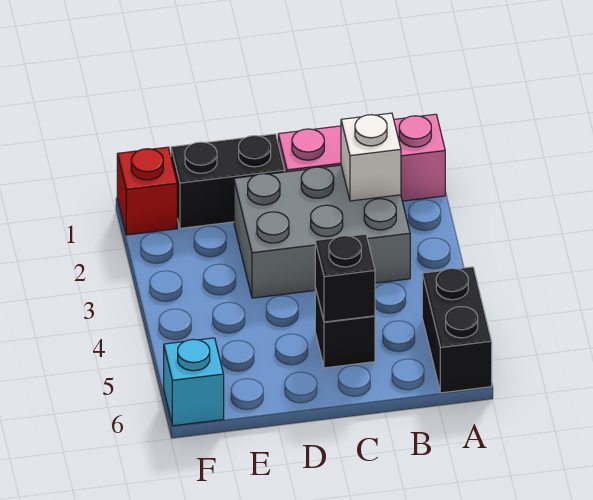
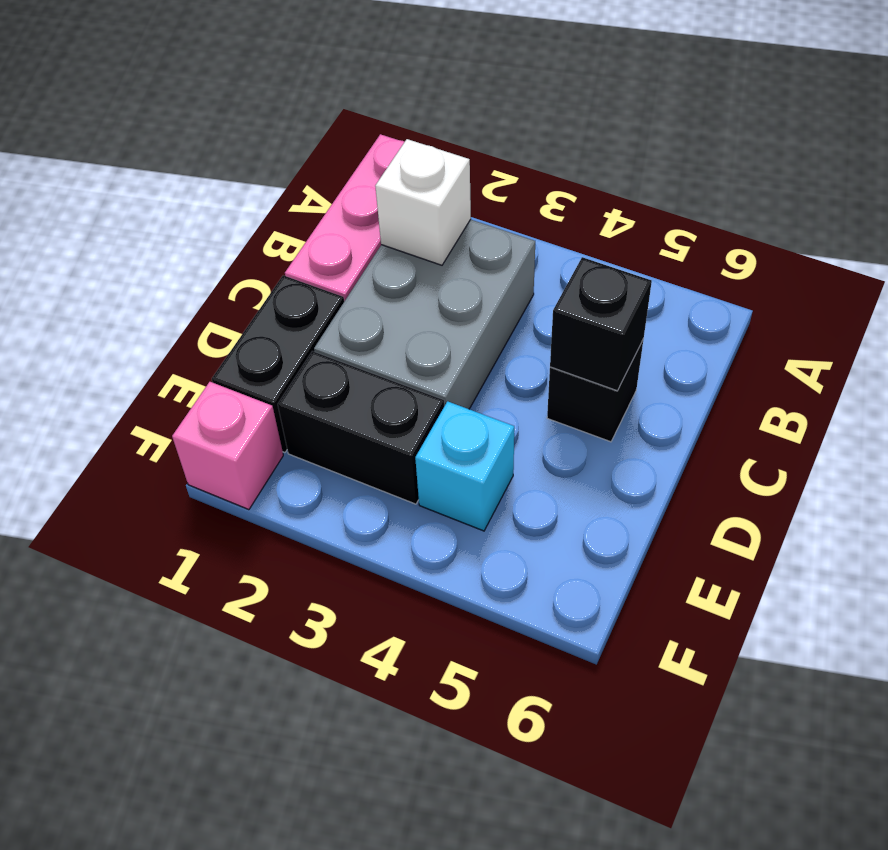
black brick A5:A6 level 1 -> black brick E2:E3 level 1
red brick F1 level 1 -> pink brick F1 level 1
cyan brick F6 level 1 -> cyan brick E4 level 1

